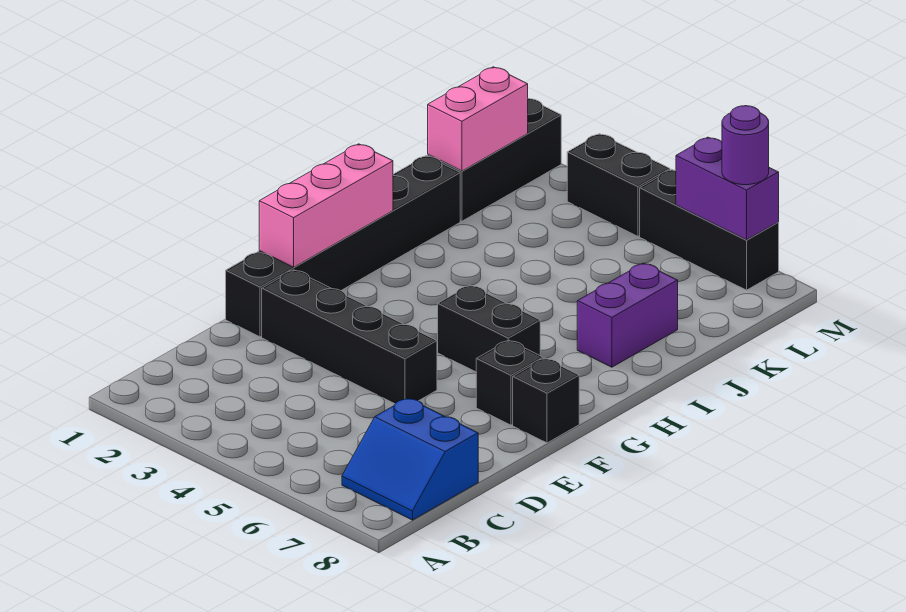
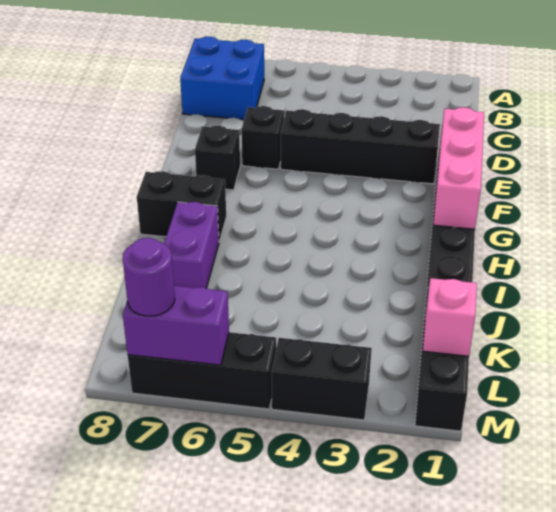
blue slope B7:C8 level 1 top C -> blue brick B7:C8 level 1
black brick F8 level 1 -> black brick E6 level 1
black brick G5:G6 level 1 -> black brick H7:H8 level 1
pink brick K1:L1 level 2 -> pink brick L1 level 2

